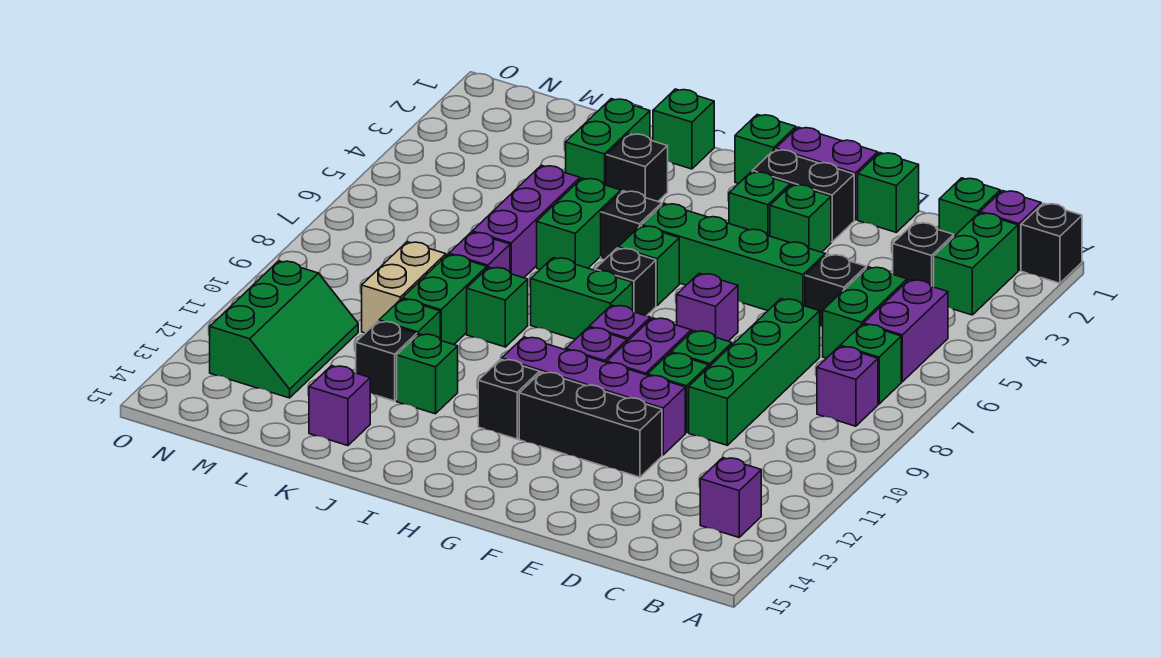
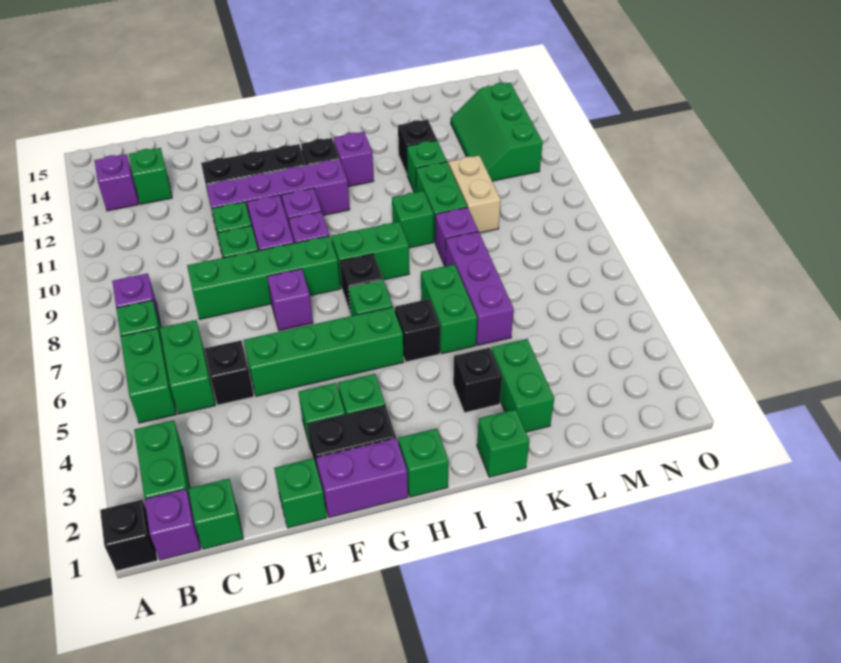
purple brick B5:B6 level 1 -> green brick B5:B6 level 1
black brick C3 level 1 -> none
green brick D7:D10 level 1 -> green brick D8:G8 level 1
green brick J12 level 1 -> green brick C13 level 1
purple brick K14 level 1 -> purple brick I12 level 1

